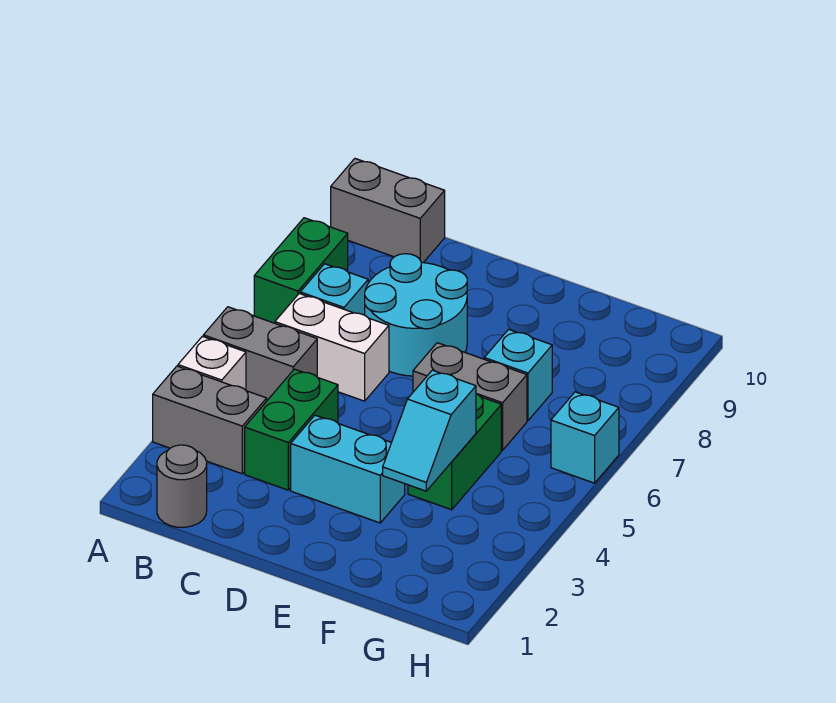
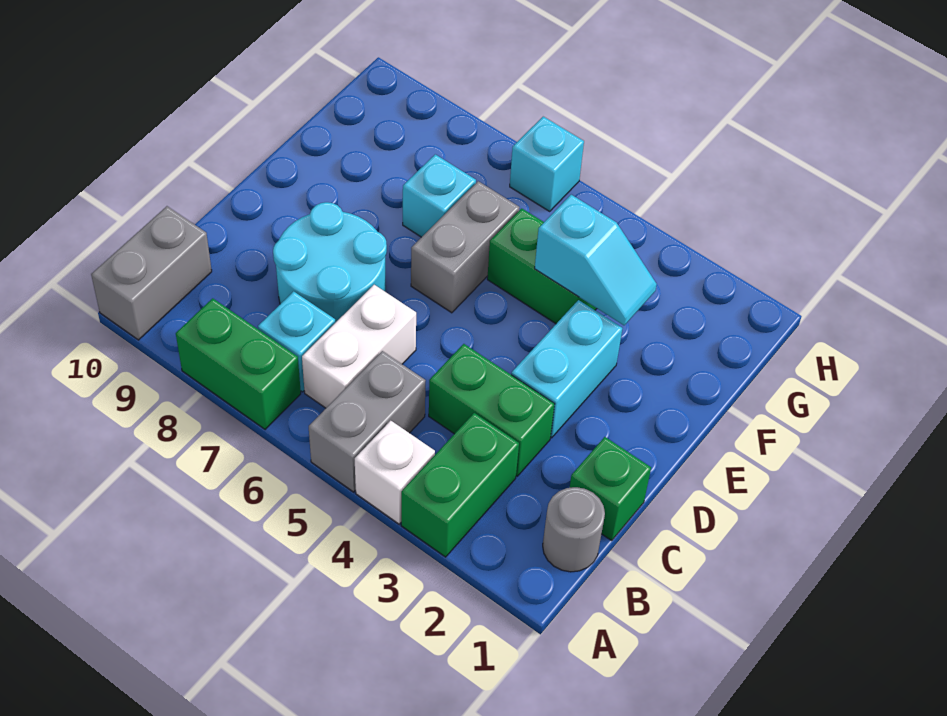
grey brick A3:B3 level 1 -> green brick A3:B3 level 1
none -> green brick C1 level 1

